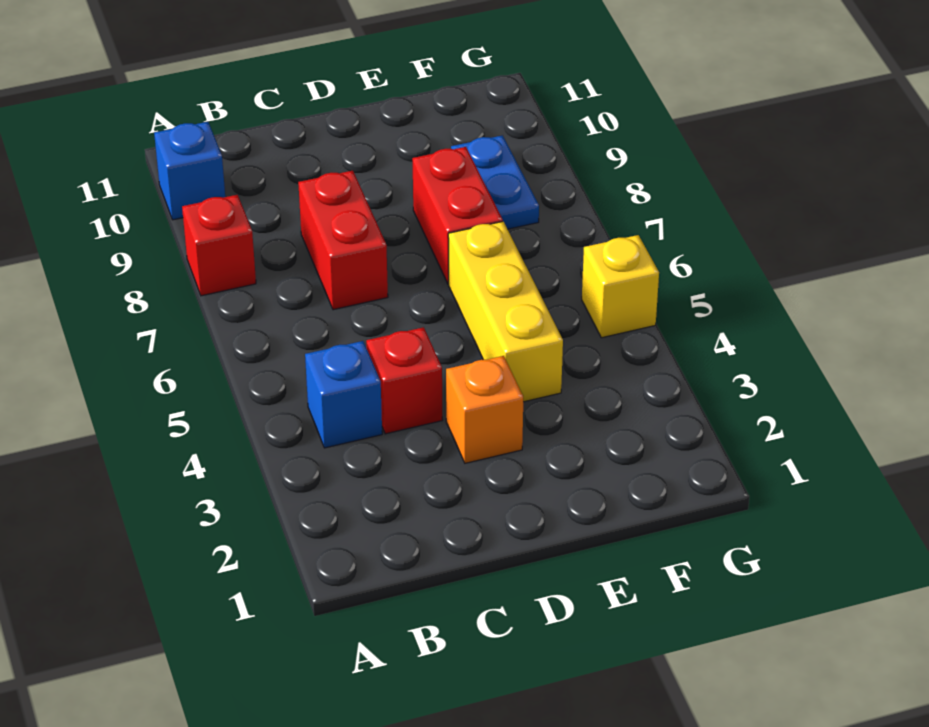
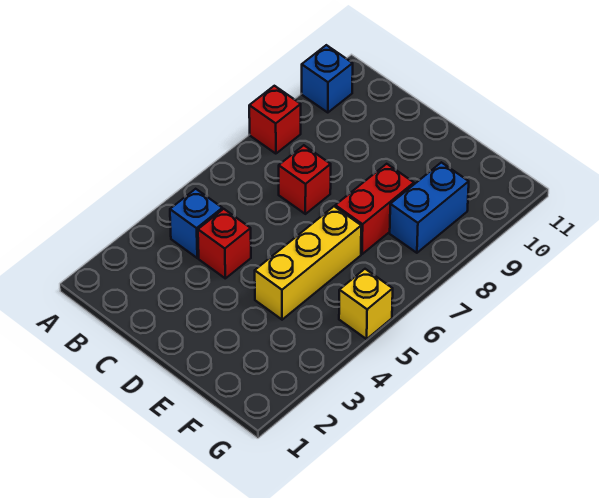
red brick C7:C8 level 1 -> red brick C7 level 1
orange brick D3 level 1 -> none
blue plate F8:F9 level 1 -> blue brick F8:F9 level 1

